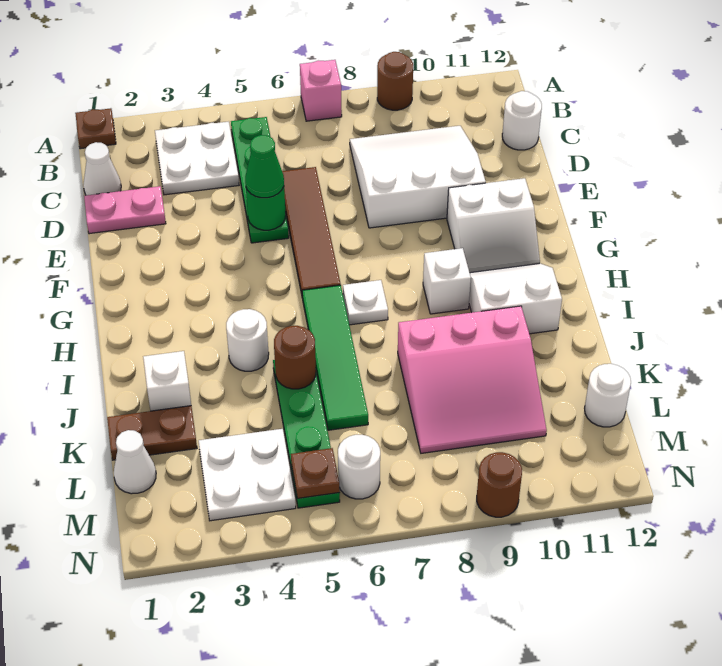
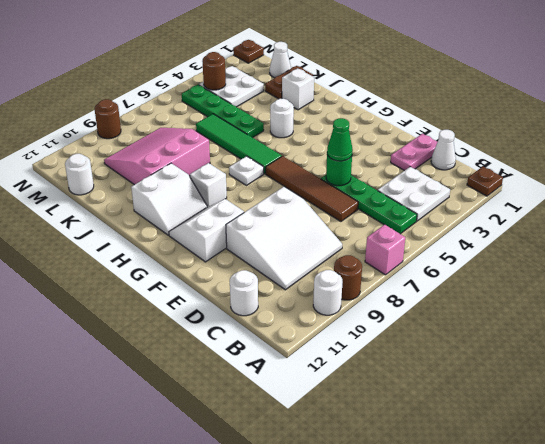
brown round brick J5 level 2 -> brown round brick M4 level 2
brown plate M5 level 2 -> brown plate N1 level 1
white round brick M6 level 1 -> white round brick A10 level 1

